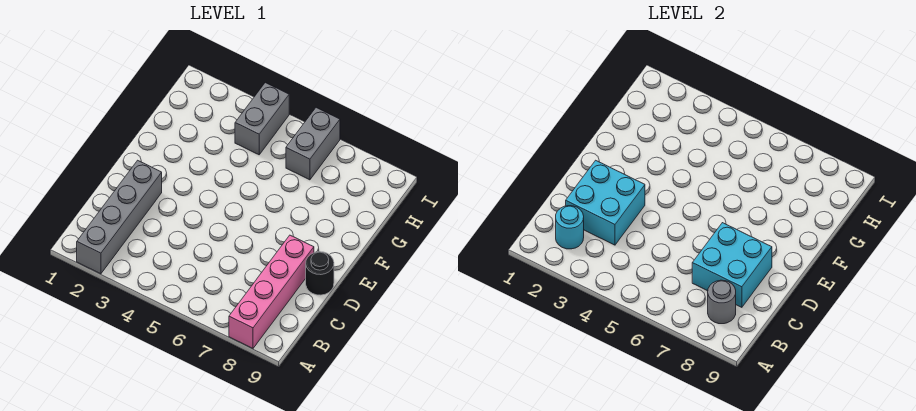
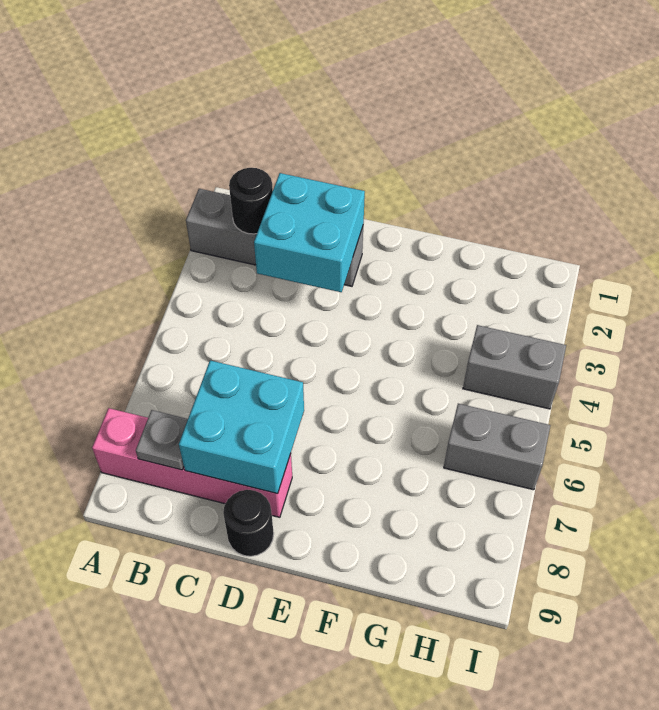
cyan round brick B2 level 2 -> black round brick B2 level 2
grey round brick B8 level 2 -> grey plate B8 level 2

